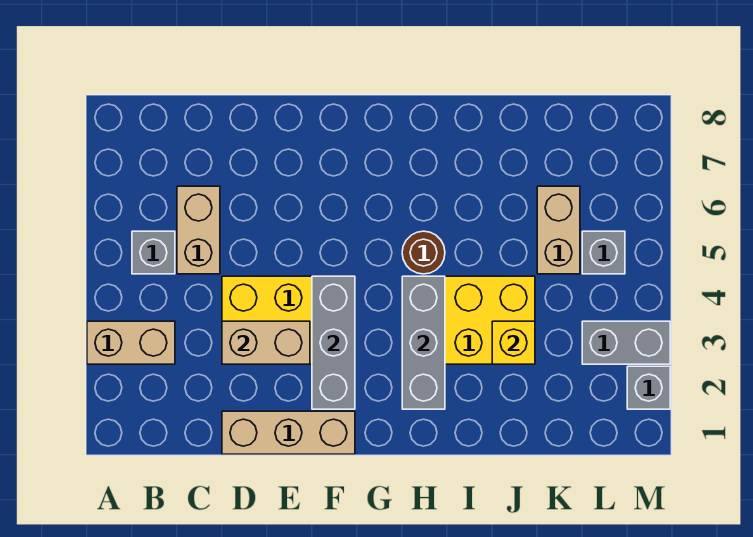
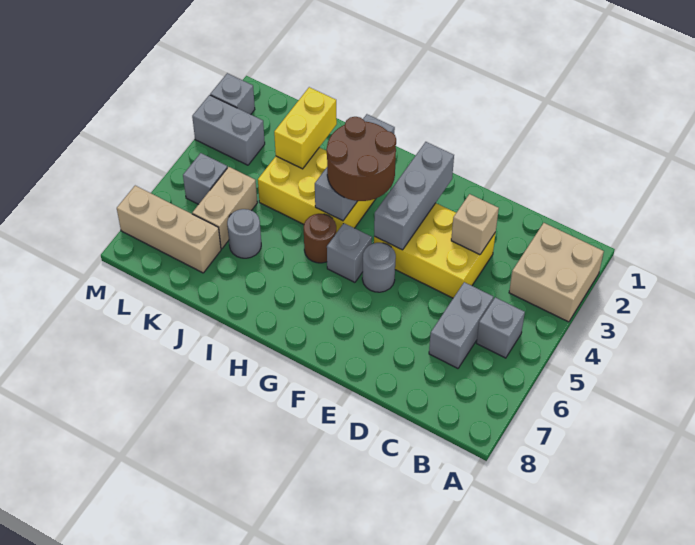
tan brick A3:B3 level 1 -> tan brick A2:B3 level 1
tan brick C5:C6 level 1 -> grey brick C5:C6 level 1
tan brick D1:F1 level 1 -> tan brick K7:M7 level 1
tan brick D3:E3 level 2 -> tan brick D3 level 2
none -> grey round brick F5 level 1
none -> brown round brick G3:H4 level 3
none -> grey brick G5 level 1
yellow brick J3 level 2 -> yellow brick J2:J3 level 2
none -> grey round brick J6 level 1

